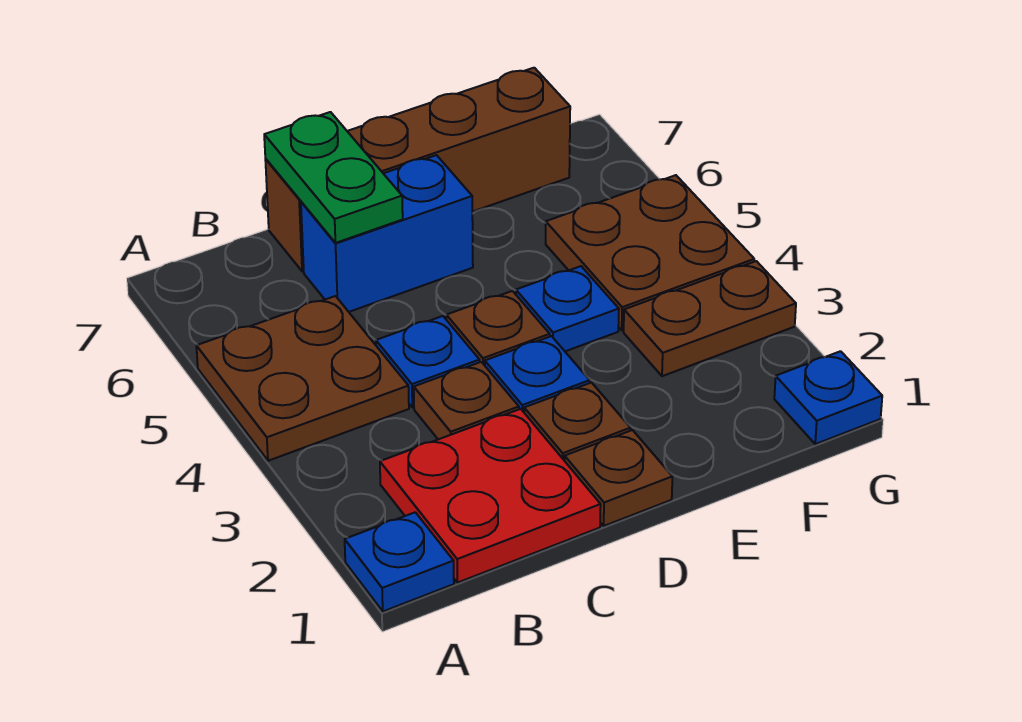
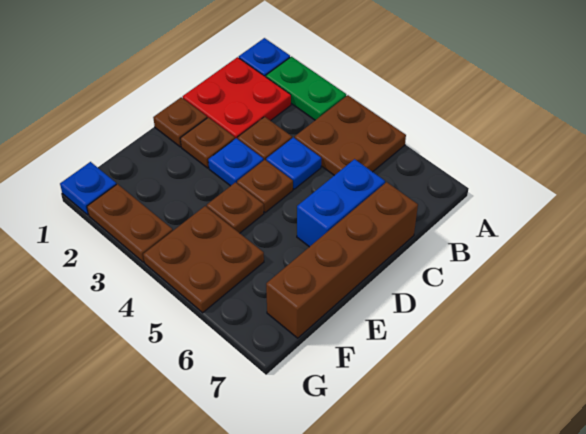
green plate C6:C7 level 2 -> green plate A2:A3 level 1
blue plate E4 level 1 -> brown plate E4 level 1
brown plate F3:G3 level 1 -> brown plate G2:G3 level 1

